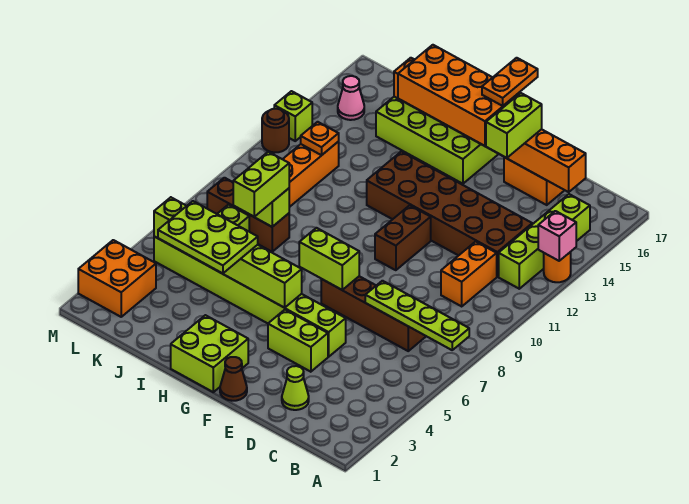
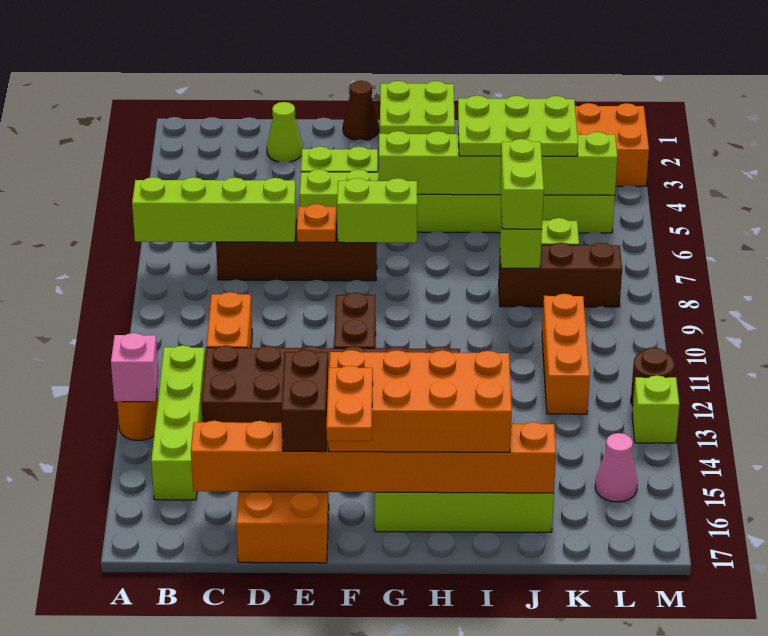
lime plate A7:D7 level 2 -> lime brick A7:D7 level 2
lime brick E15:E16 level 3 -> brown brick E15:E16 level 3
orange plate K12 level 2 -> orange plate E7 level 2

